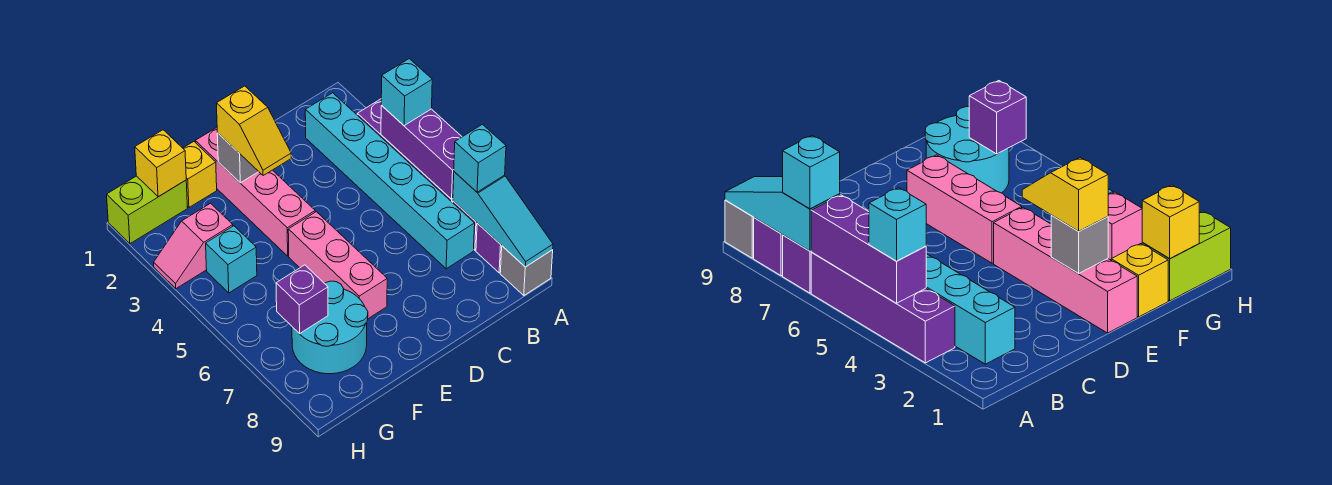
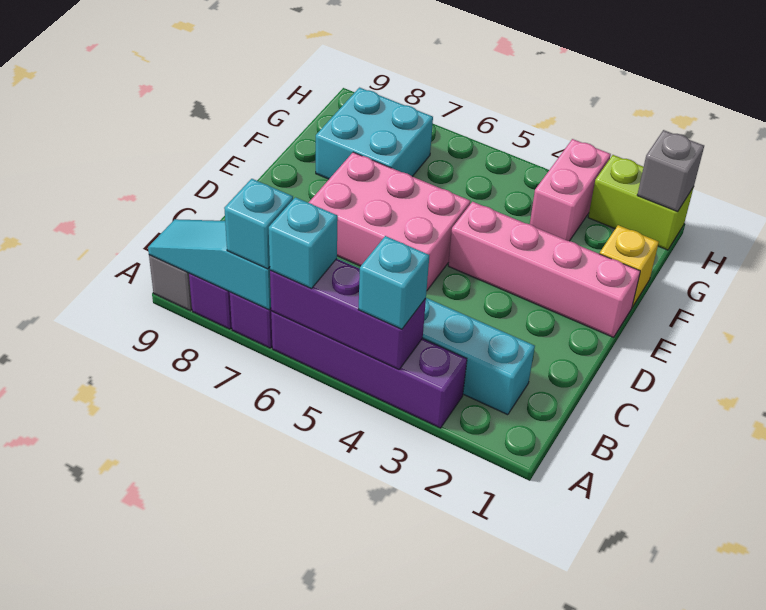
grey brick E2 level 2 -> grey brick H1 level 2
yellow slope E2:E3 level 3 top 2 -> none
pink brick E5:E7 level 1 -> pink brick D5:E7 level 1
cyan round brick F7:G8 level 1 -> cyan brick F7:G8 level 1
lime brick G1:H1 level 1 -> lime brick H1:H2 level 1
yellow brick G1 level 2 -> none
pink slope G3:H3 level 1 top G -> pink brick G3:H3 level 1
cyan brick G4 level 1 -> cyan brick A6 level 3
purple brick G7 level 2 -> none

